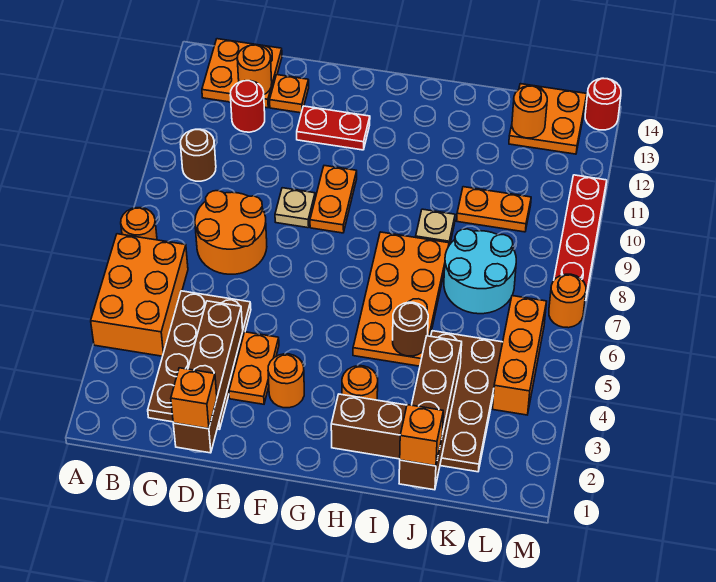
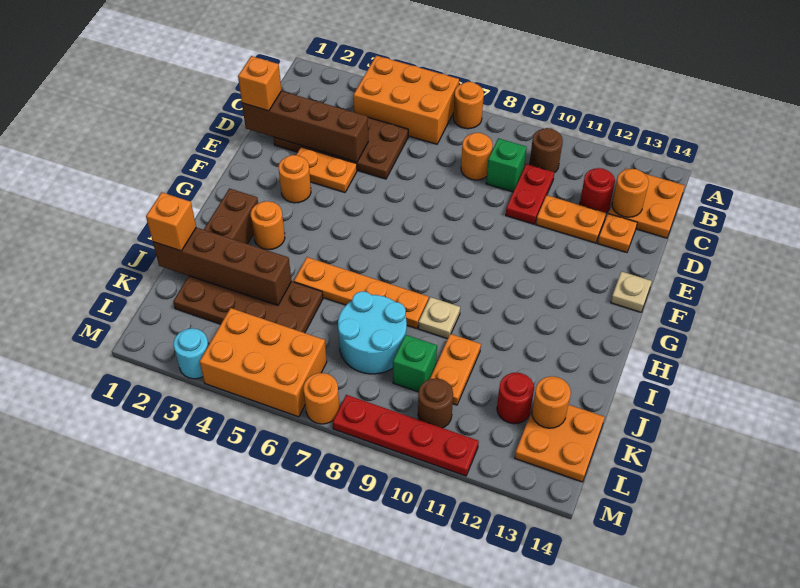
orange round brick C7:D8 level 1 -> orange round brick C8 level 1
none -> green brick C9 level 1
tan plate E9 level 1 -> tan plate F14 level 1
red plate E12:F12 level 1 -> red plate C10:D10 level 1
orange plate F9:F10 level 1 -> orange plate D11:D12 level 1
orange plate H5:I8 level 1 -> orange plate I5:I8 level 1
brown round brick I5 level 2 -> brown round brick L10 level 1
none -> green brick K9 level 1
orange brick L4:L6 level 1 -> orange brick L4:M6 level 1
none -> cyan round brick M3 level 1
red round brick M14 level 1 -> red round brick K12 level 1

